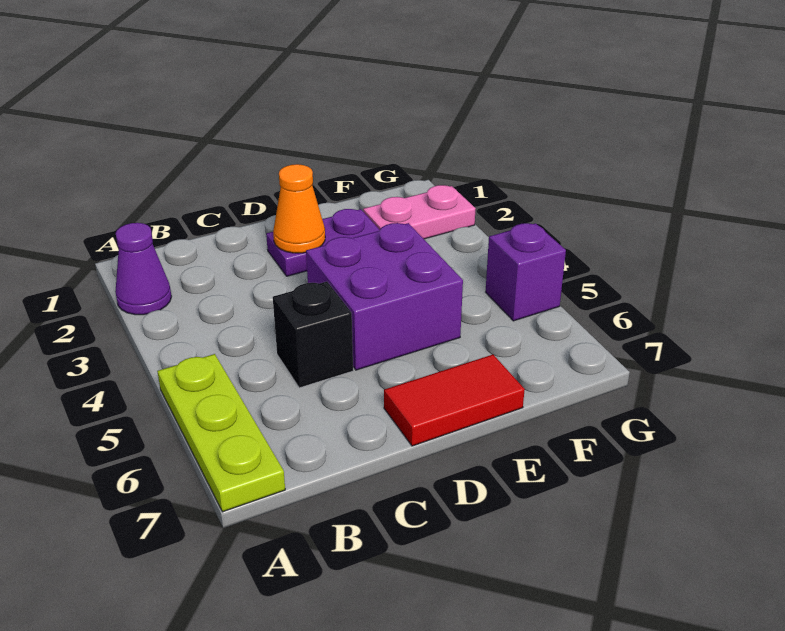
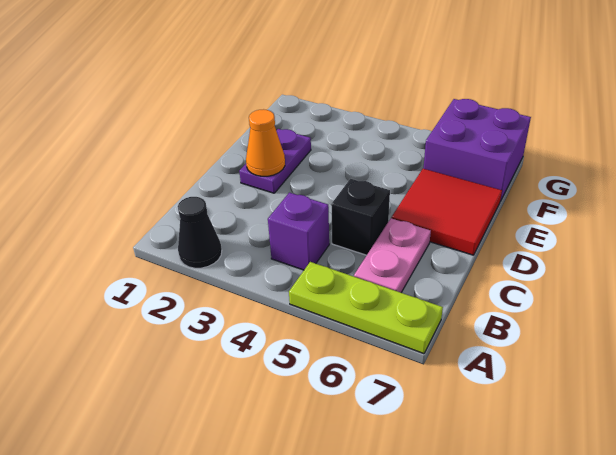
purple cone A2 level 1 -> black cone A2 level 1
purple brick D4:E5 level 1 -> purple brick F6:G7 level 1
red tile D7:E7 level 1 -> red tile D6:E7 level 1
pink plate F2:G2 level 1 -> pink plate B6:C6 level 1
purple brick G5 level 1 -> purple brick B4 level 1

